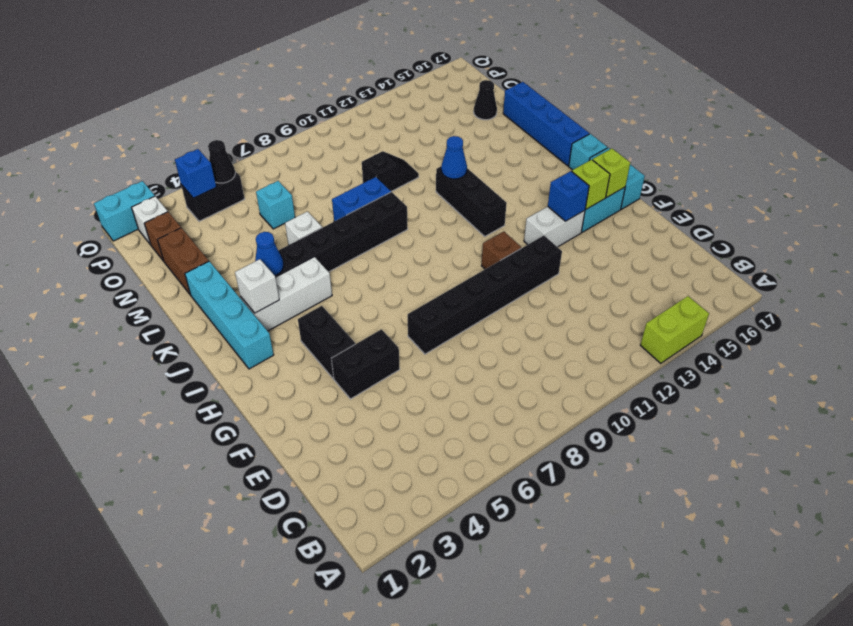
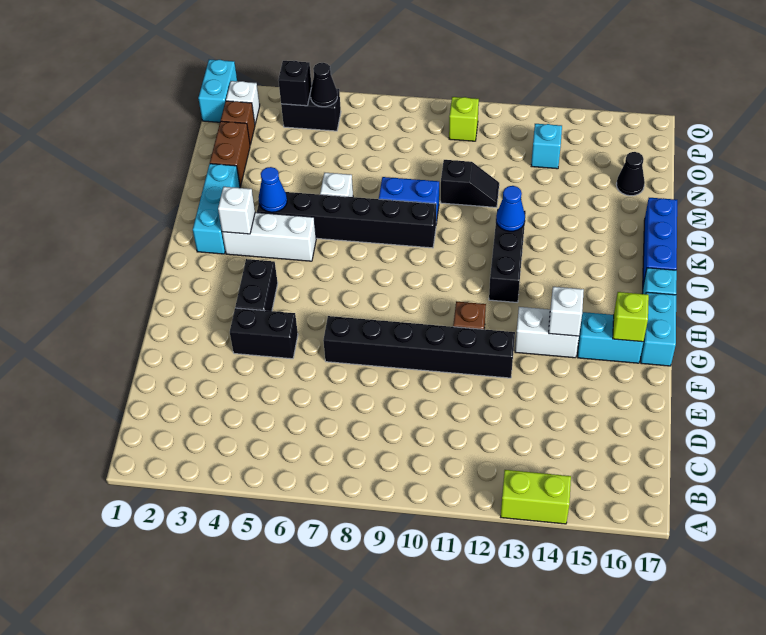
blue brick G14 level 2 -> white brick G14 level 2
lime brick G15 level 2 -> lime brick P10 level 1
cyan brick I2:L2 level 1 -> cyan brick J2:L2 level 1
blue brick J17:M17 level 1 -> blue brick J17:L17 level 1
cyan brick N6 level 1 -> cyan brick O13 level 1
blue brick P4 level 2 -> black brick P4 level 2
cyan brick Q1:Q2 level 1 -> cyan brick P1:Q1 level 1

